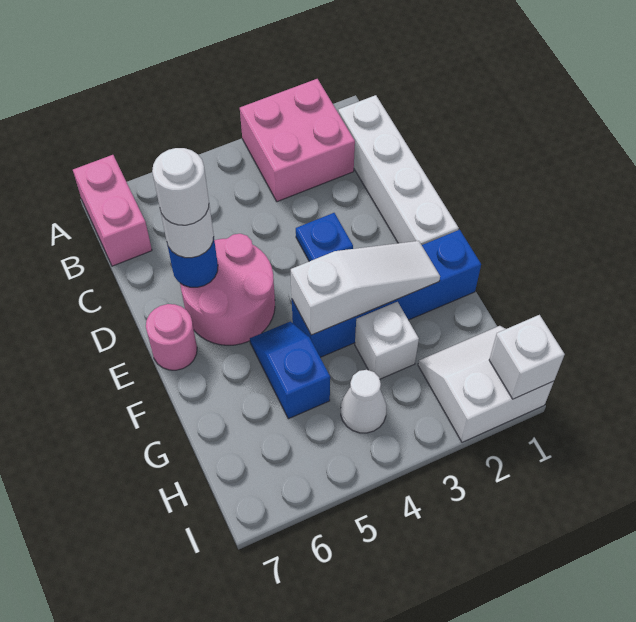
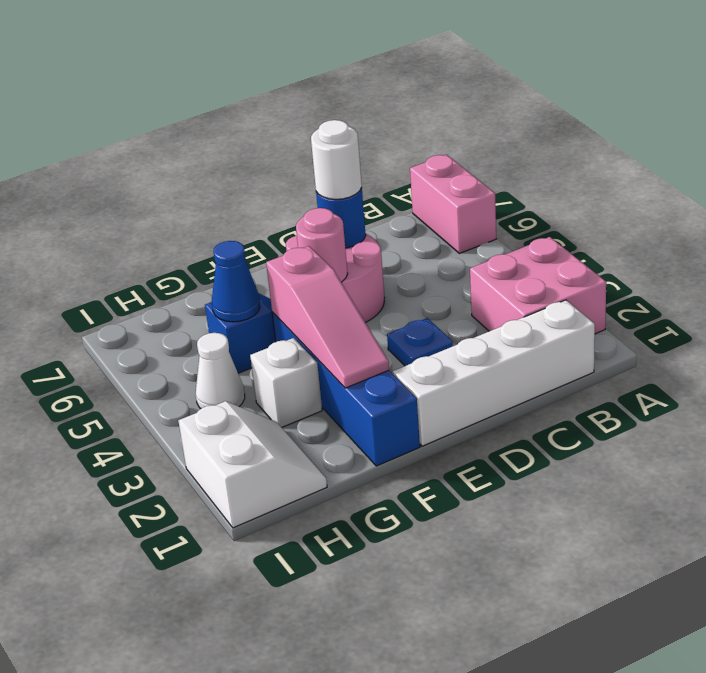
pink brick A7:B7 level 1 -> pink brick A6:A7 level 1
white round brick D6 level 4 -> none
pink round brick E7 level 1 -> pink round brick E5 level 2
white slope F2:F4 level 2 top 4 -> pink slope F2:F4 level 2 top 4
none -> blue cone G5 level 2
white brick I1 level 2 -> none

